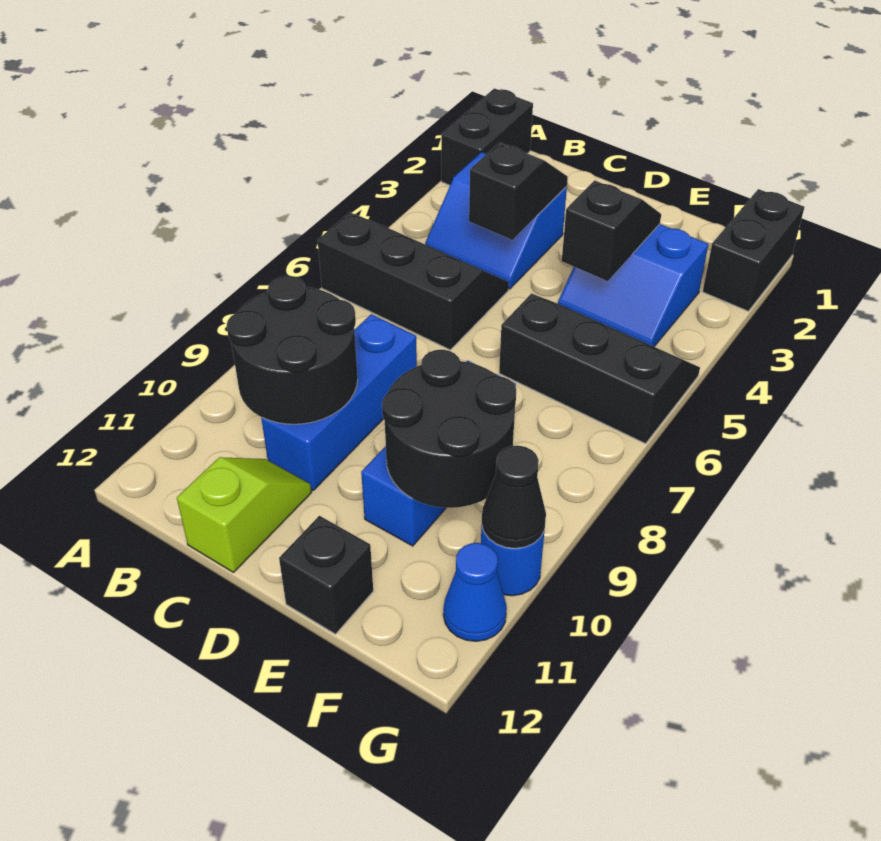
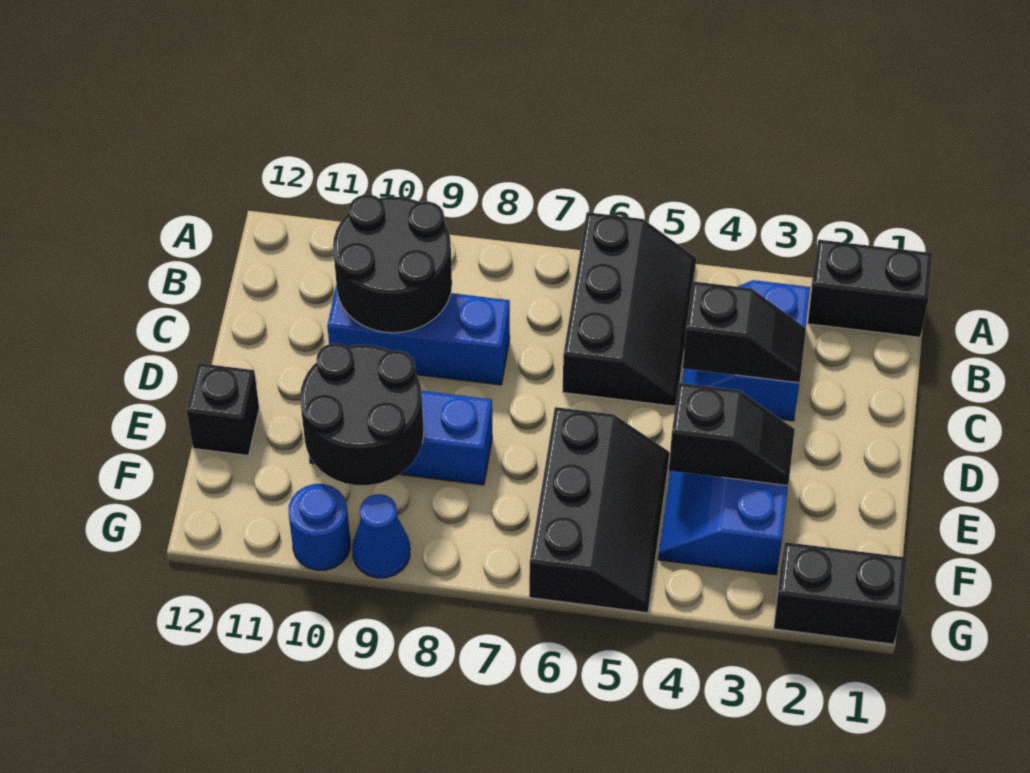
lime slope C11:C12 level 1 top 12 -> none
black cone G10 level 2 -> none
blue cone G11 level 1 -> blue cone G9 level 1

